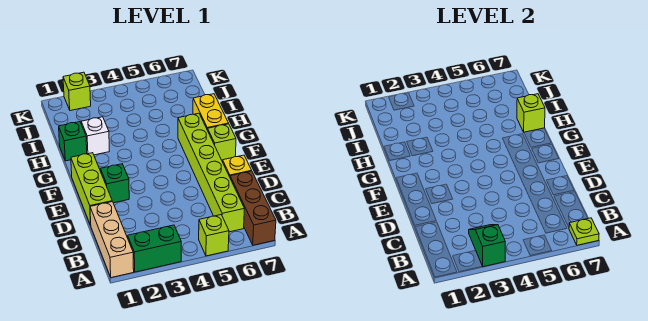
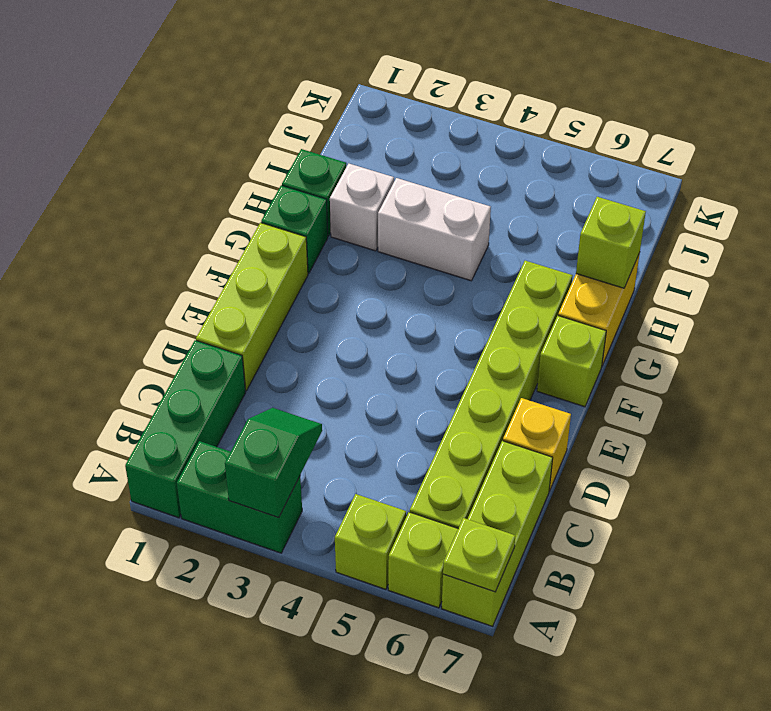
tan brick A1:C1 level 1 -> green brick A1:C1 level 1
brown brick A7:C7 level 1 -> lime brick A7:C7 level 1
green brick E2 level 1 -> green brick G1 level 1
none -> white brick H3:H4 level 1
lime brick K2 level 1 -> lime brick A6 level 1

